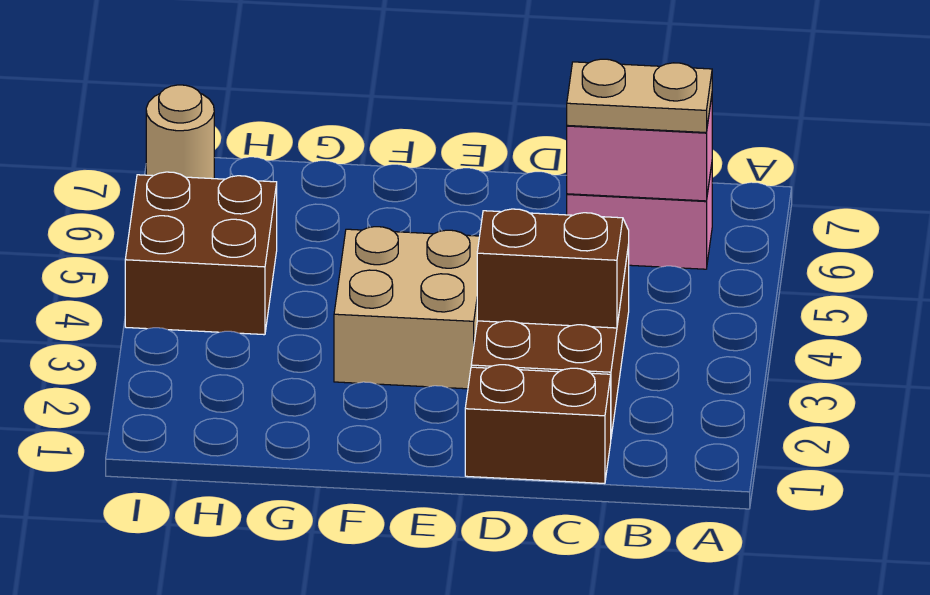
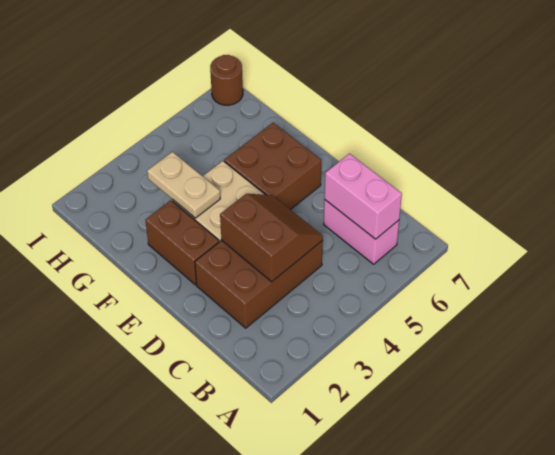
tan plate B6:C6 level 3 -> tan plate F3:G3 level 2
brown brick C1:D1 level 1 -> brown brick E2:F2 level 1
brown brick H4:I5 level 1 -> brown brick E5:F6 level 1
tan round brick I7 level 1 -> brown round brick I7 level 1

